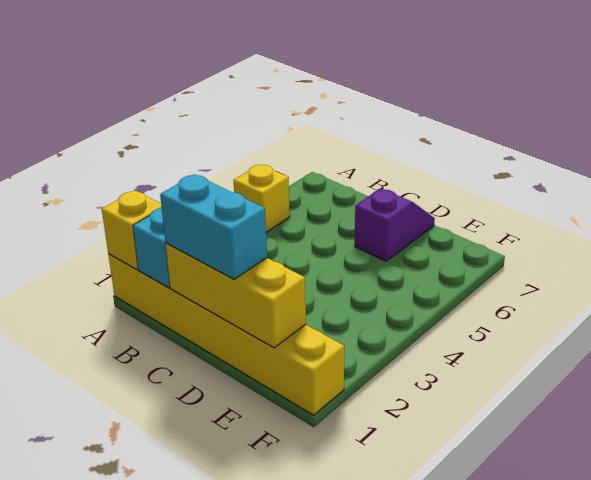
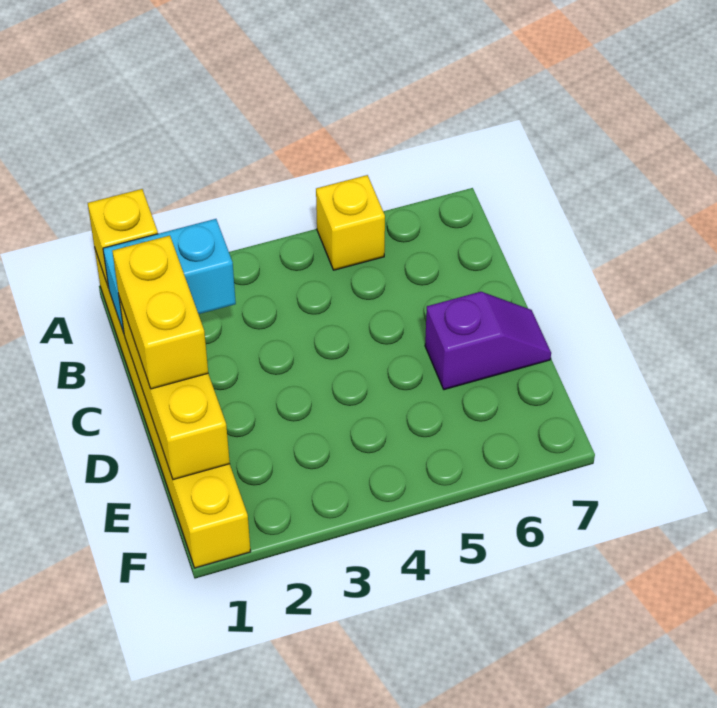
cyan brick C1:D1 level 3 -> yellow brick C1:D1 level 3

